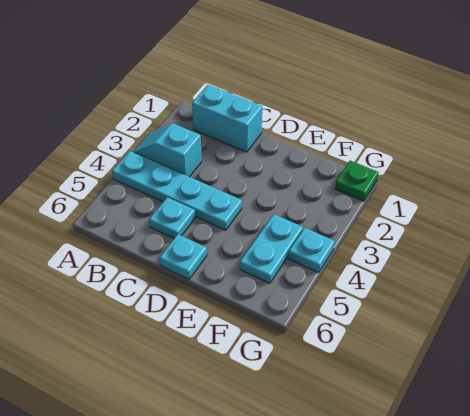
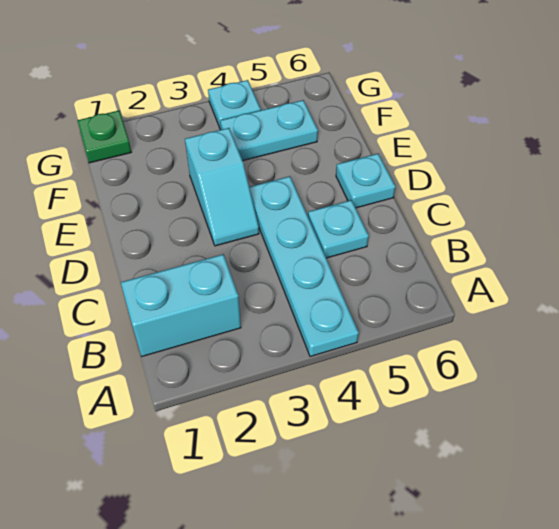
cyan slope A3:B3 level 1 top B -> cyan slope D3:E3 level 1 top E
cyan brick B1:C1 level 1 -> cyan brick B1:B2 level 1

